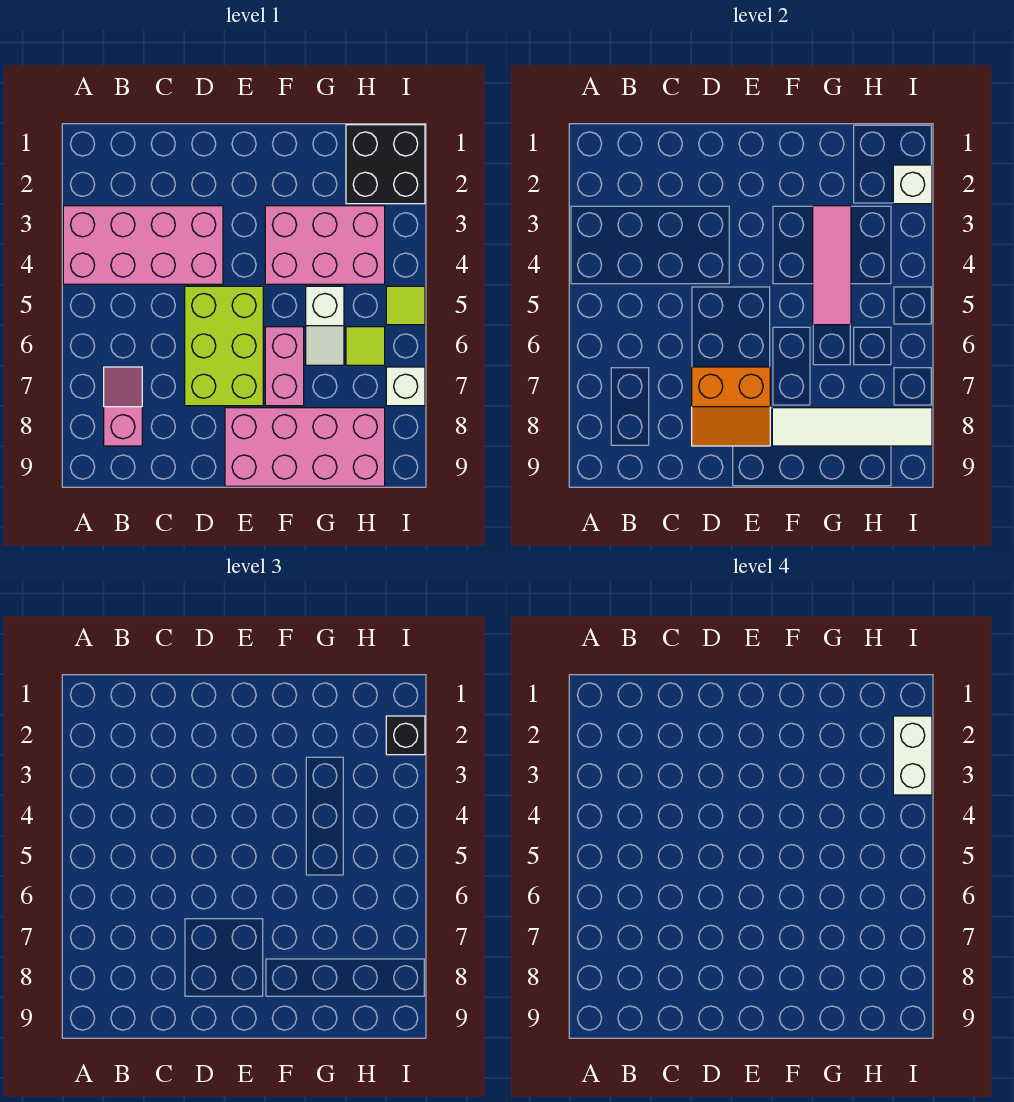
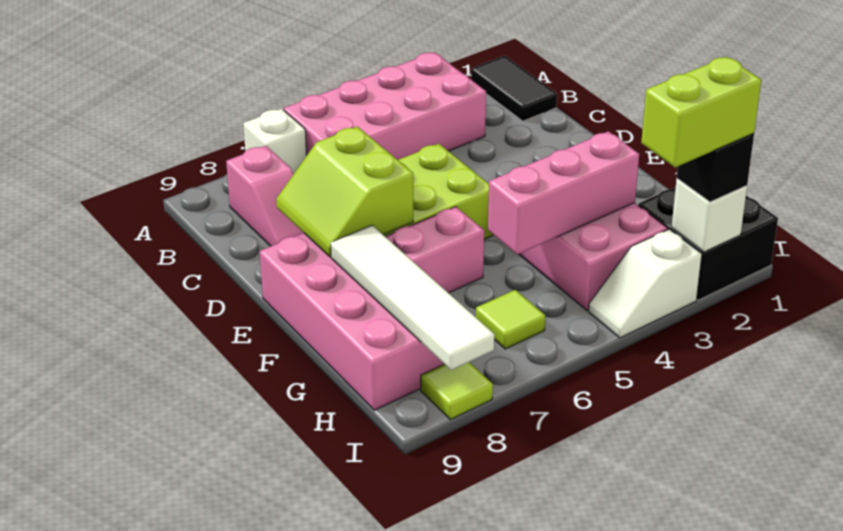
none -> black tile A1:B1 level 1
pink brick A3:D4 level 1 -> pink brick A3:B6 level 1
pink slope B7:B8 level 1 top 8 -> pink slope B8:C8 level 1 top B
orange slope D7:E8 level 2 top 7 -> lime slope D7:E8 level 2 top 7
pink tile G3:G5 level 2 -> pink brick G3:G5 level 2
white slope G5:G6 level 1 top 5 -> white slope I3:I4 level 1 top 3
white brick I2:I3 level 4 -> lime brick I2:I3 level 4
lime tile I5 level 1 -> lime tile I8 level 1
white brick I7 level 1 -> white brick A7 level 1

